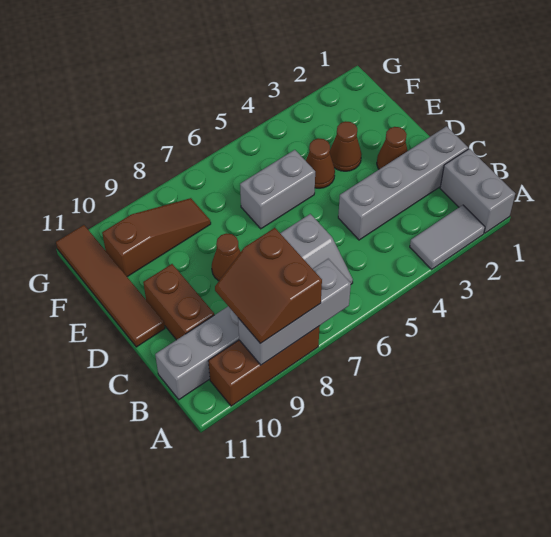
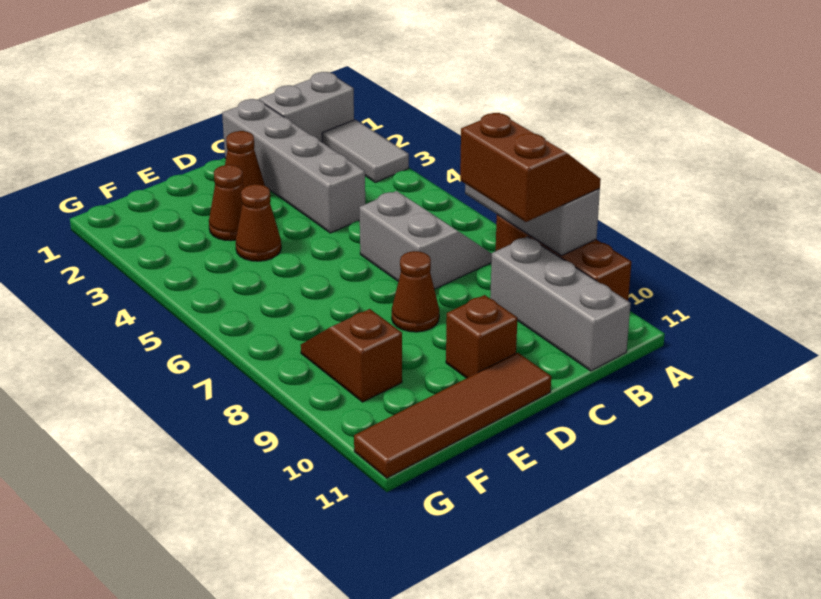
brown slope A8:B9 level 3 top 8 -> brown slope A8:B9 level 3 top B
brown brick C10:D10 level 1 -> brown brick D10 level 1
grey brick E5:E6 level 1 -> none
brown slope F8:F10 level 1 top 10 -> brown slope F8:F9 level 1 top 9

